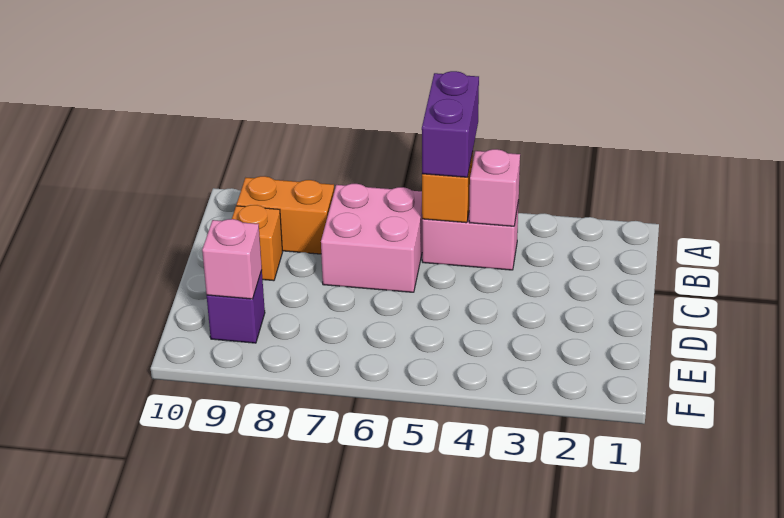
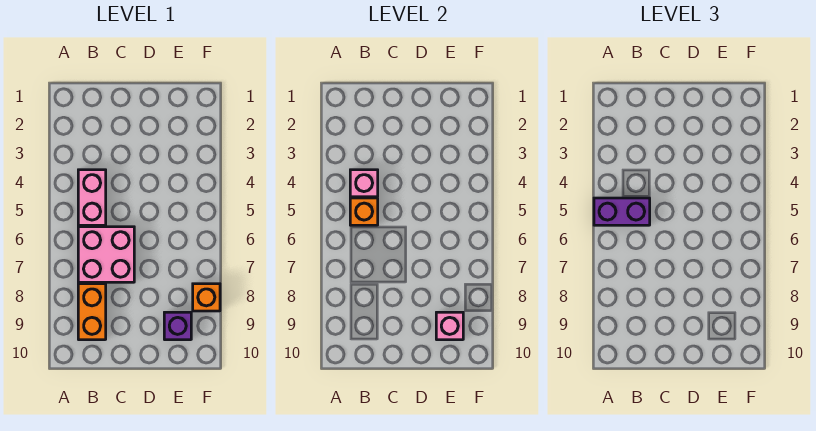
orange brick C9 level 1 -> orange brick F8 level 1

